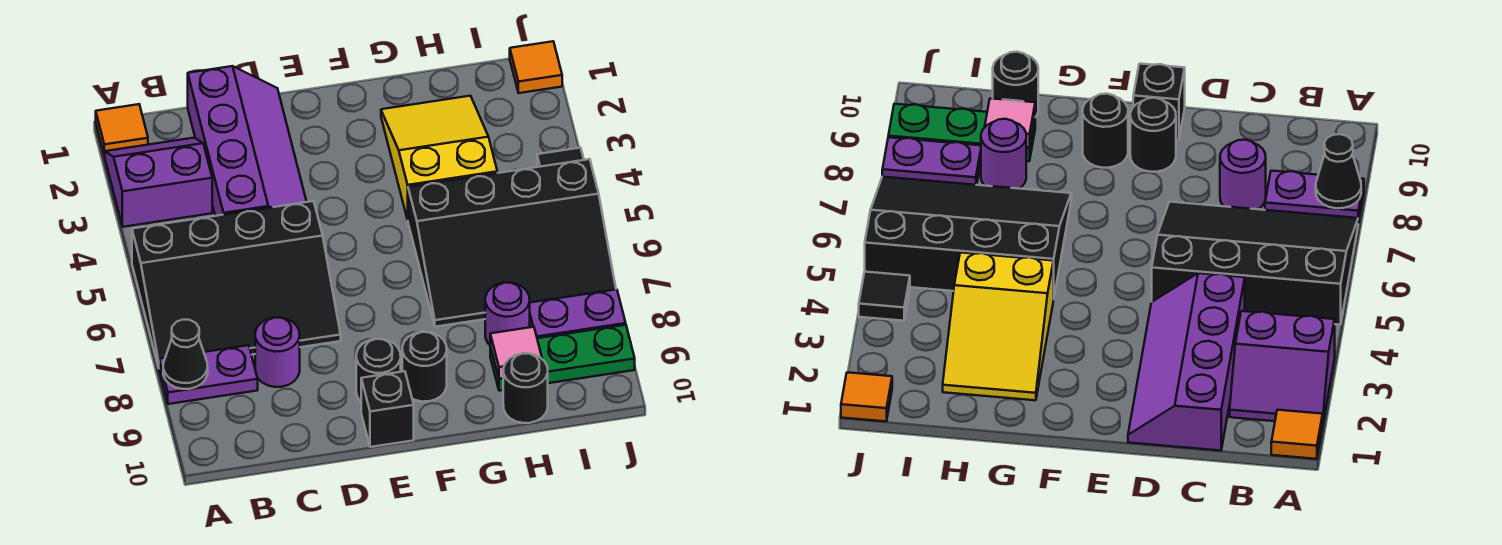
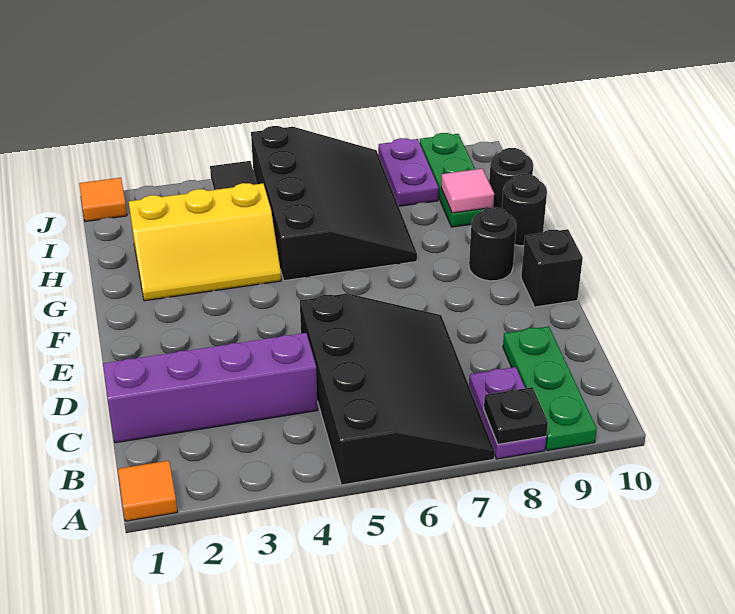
purple slope A2:B3 level 1 top 3 -> none
black cone A8 level 2 -> black plate A8 level 2
none -> green plate A9:C9 level 1
purple round brick C8 level 1 -> none
black round brick E9 level 1 -> black round brick G10 level 1
yellow slope G2:H4 level 1 top 4 -> yellow slope G2:H4 level 1 top H
purple round brick H8 level 1 -> none

